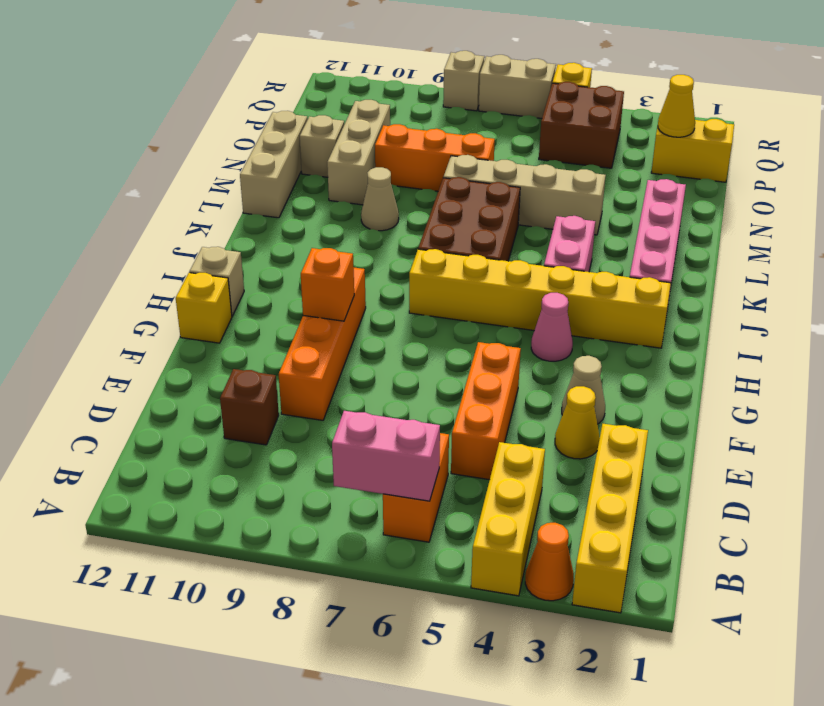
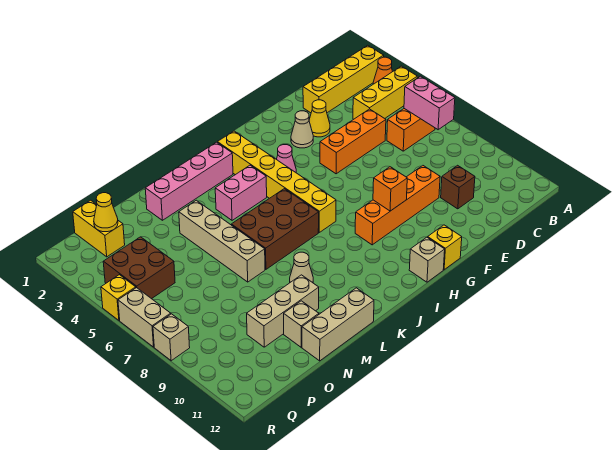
orange brick N7:N9 level 1 -> none

